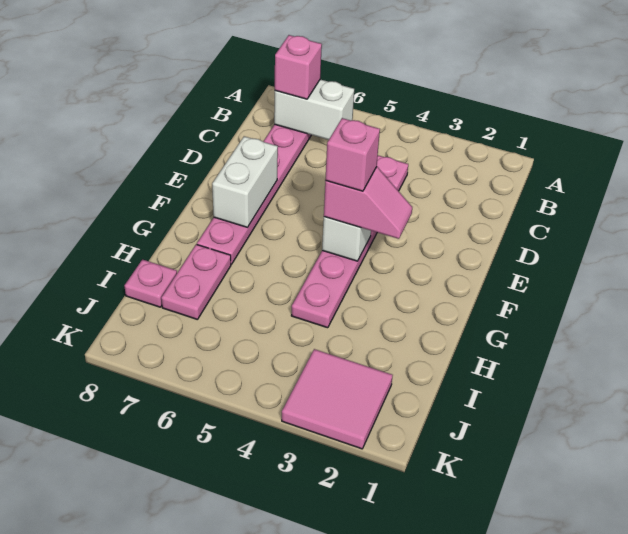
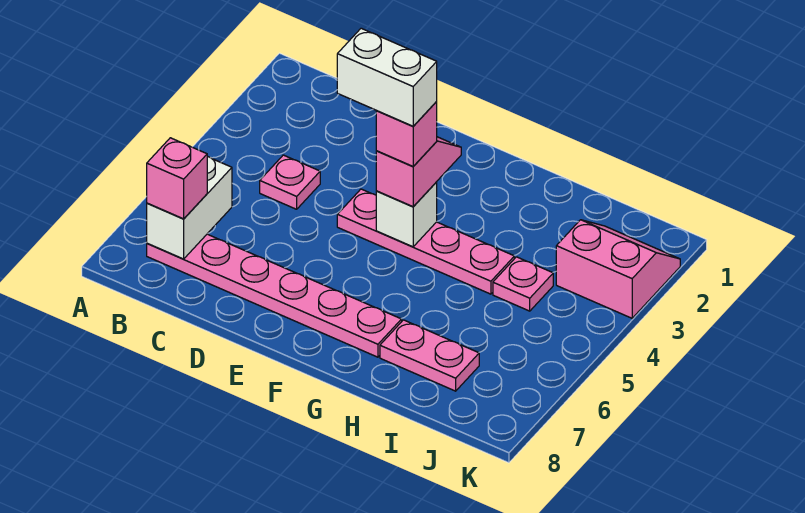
white brick E7:F7 level 2 -> white brick E4:F4 level 5
pink plate I8 level 1 -> pink plate I4 level 1
pink tile J2:K3 level 1 -> pink slope J2:K3 level 1 top 3

